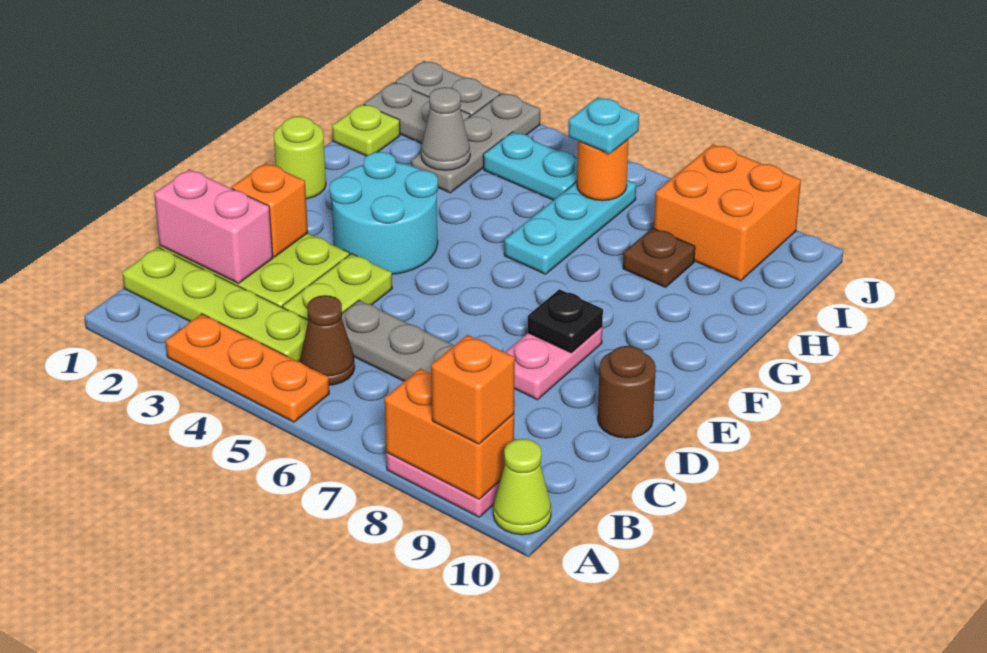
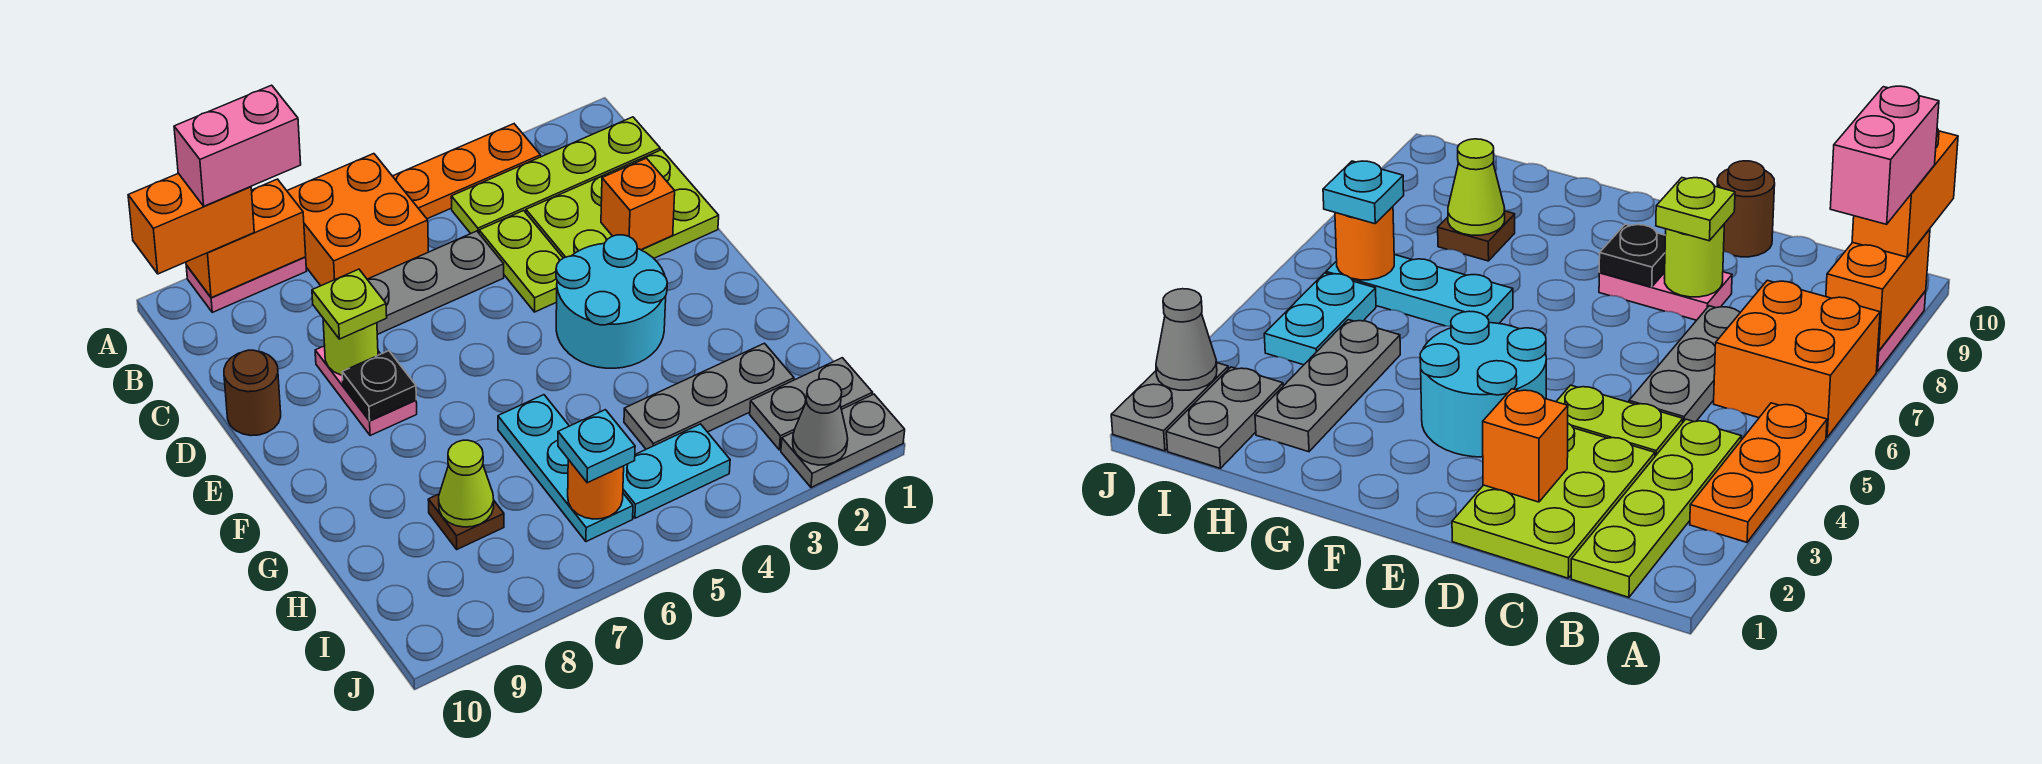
orange brick A9 level 3 -> orange brick A9:A10 level 3
lime cone A10 level 1 -> lime cone H8 level 2
brown cone B5 level 1 -> none
pink brick C1:C2 level 2 -> pink brick A8:A9 level 4
lime round brick F1 level 1 -> lime round brick D8 level 2
lime plate H1 level 1 -> lime plate D8 level 3
grey plate H3:J3 level 1 -> grey plate H2:H4 level 1
grey cone H3 level 2 -> grey cone J2 level 2
orange brick I8:J9 level 1 -> orange brick A6:B7 level 1

